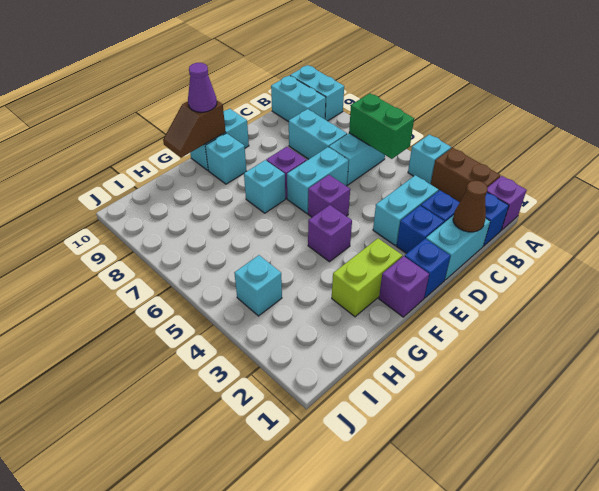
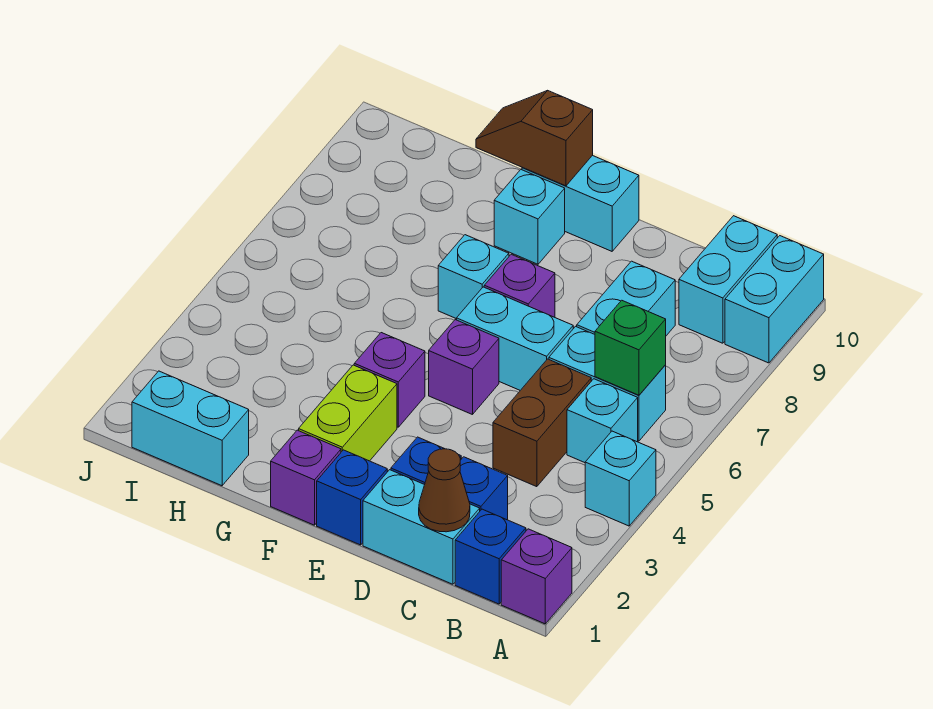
brown brick A2:A3 level 1 -> brown brick C4:C5 level 1
green brick B5:B6 level 2 -> green brick B6 level 2
cyan brick C3:D3 level 1 -> cyan brick H1:I1 level 1
lime brick F2:G2 level 1 -> lime brick F2:F3 level 1
purple cone F10 level 3 -> none
cyan brick I4 level 1 -> cyan brick B5 level 1

